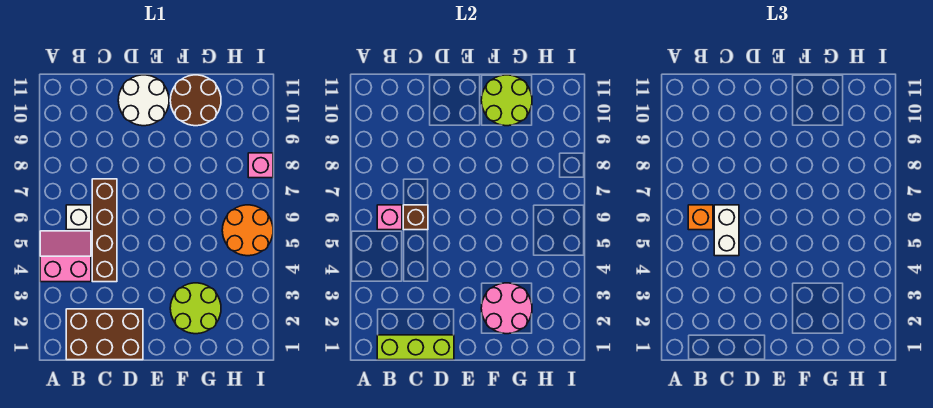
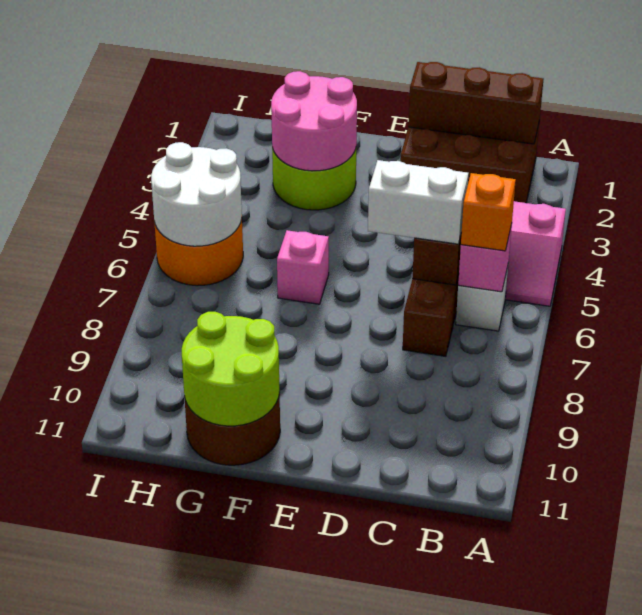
lime brick B1:D1 level 2 -> brown brick B1:D1 level 2
white brick C5:C6 level 3 -> white brick C6:D6 level 3
white round brick D10:E11 level 1 -> white round brick H5:I6 level 2
pink brick I8 level 1 -> pink brick F6 level 1

